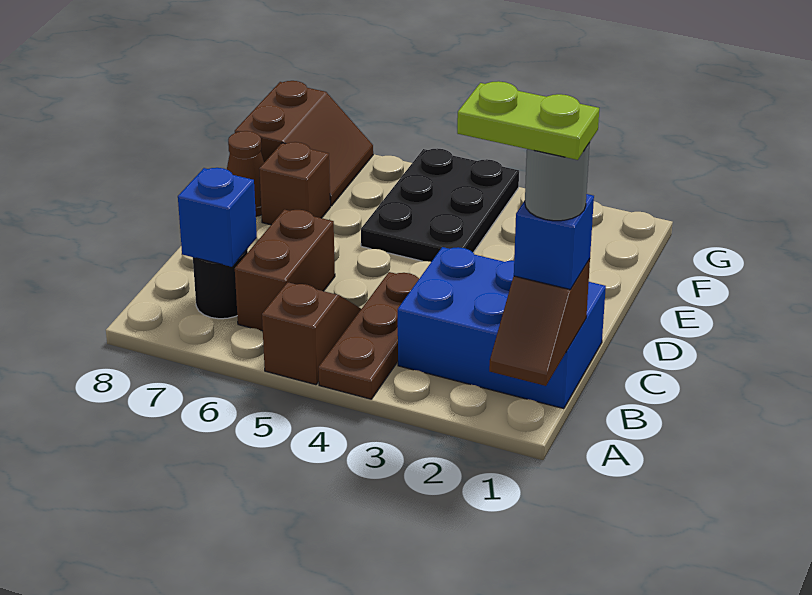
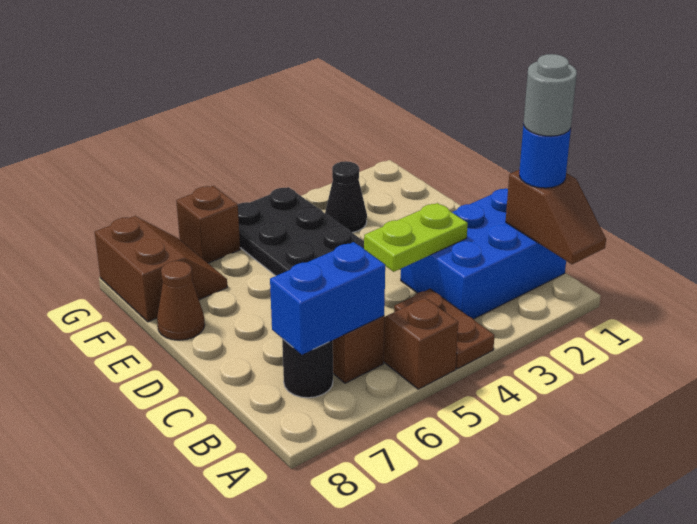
brown plate A4:C4 level 1 -> brown plate A4:B4 level 1
blue brick B1 level 3 -> blue round brick B1 level 3
lime plate B1:B2 level 5 -> lime plate C3:C4 level 2
blue brick B7 level 2 -> blue brick B6:B7 level 2
brown brick E7 level 1 -> brown brick G6 level 1
none -> black cone F3 level 1

